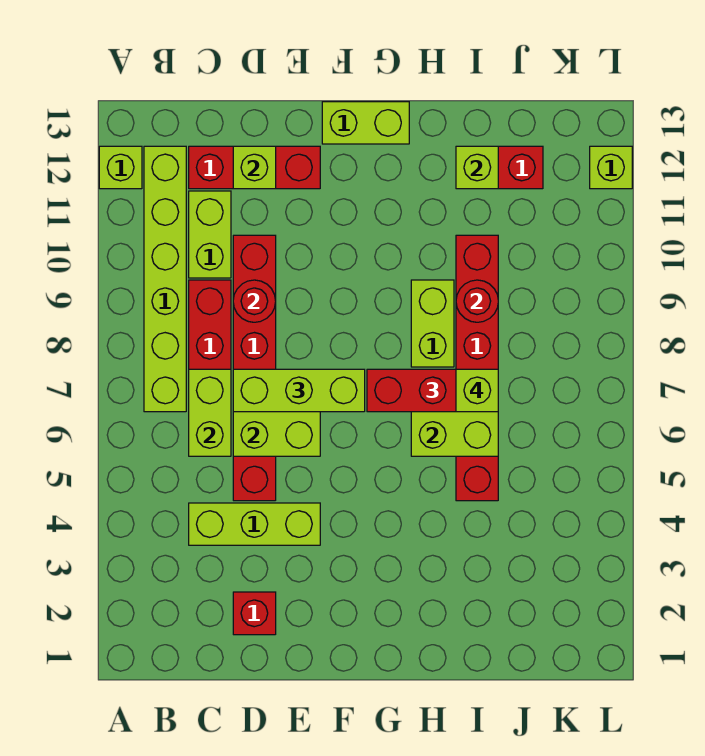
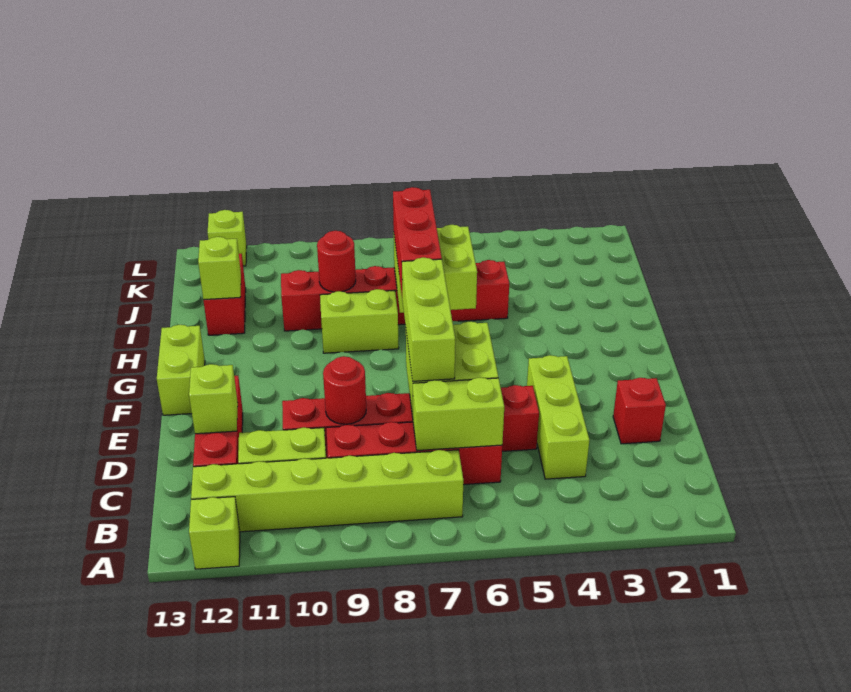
lime brick I7 level 4 -> none

